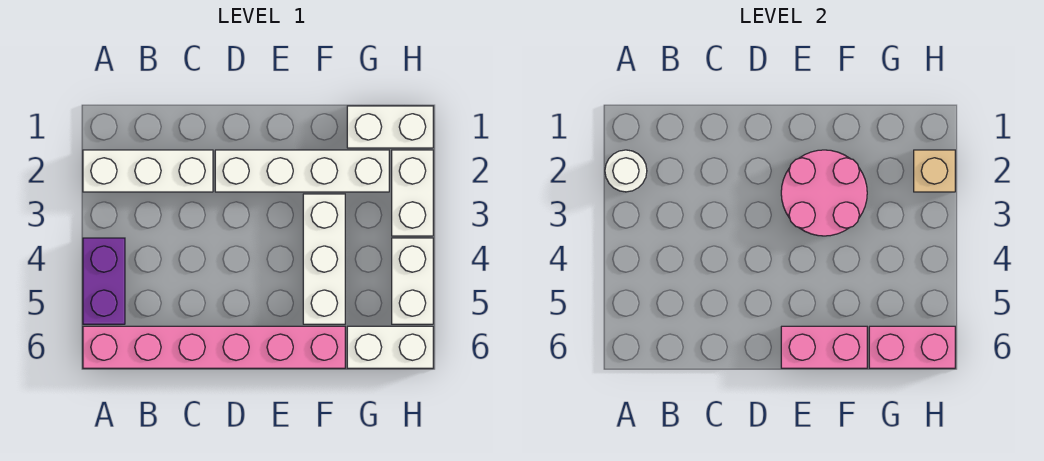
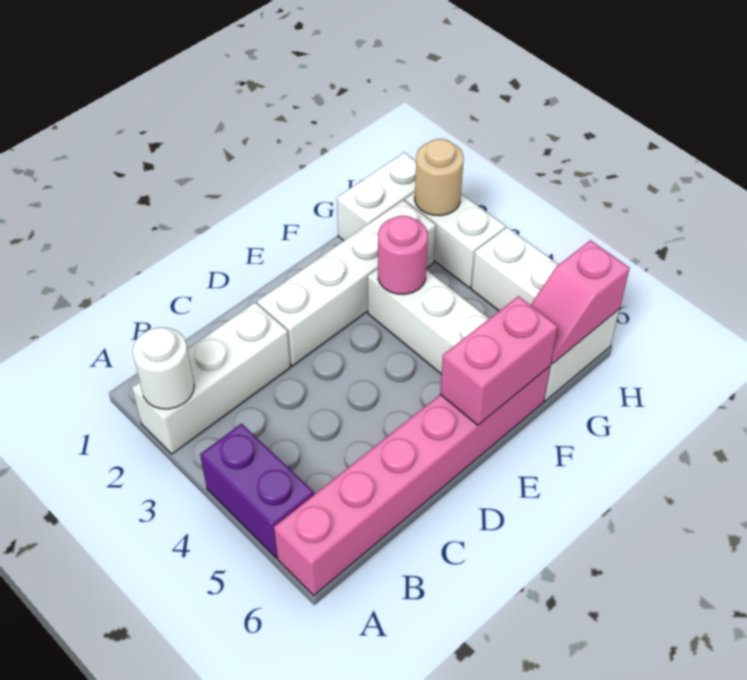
pink round brick E2:F3 level 2 -> pink round brick F3 level 2
pink brick G6:H6 level 2 -> pink slope G6:H6 level 2 top H
tan brick H2 level 2 -> tan round brick H2 level 2

